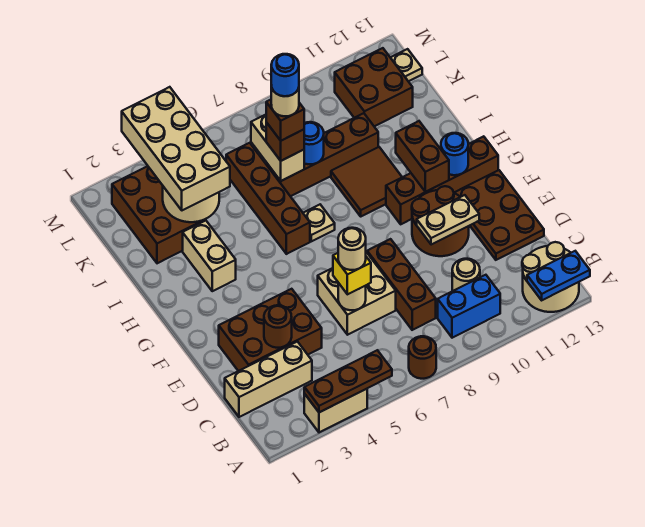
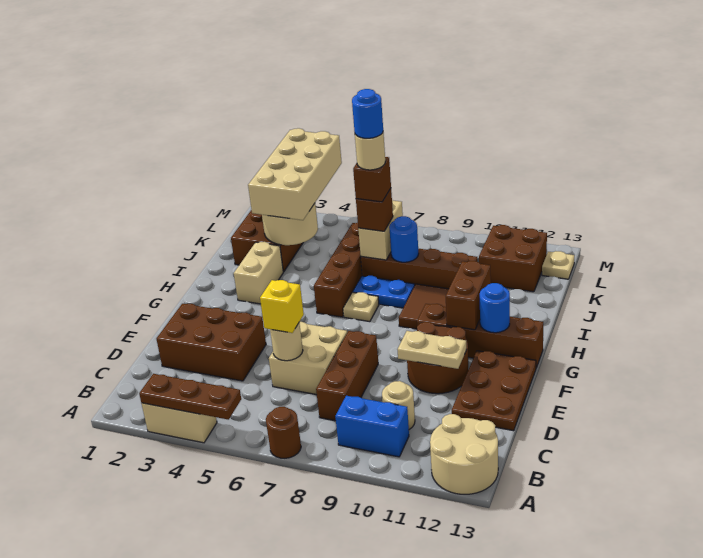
blue plate A12:A13 level 2 -> blue plate I7:I8 level 1
tan brick C1:C3 level 1 -> none
brown round brick D3 level 2 -> none
tan round brick D6 level 4 -> none

